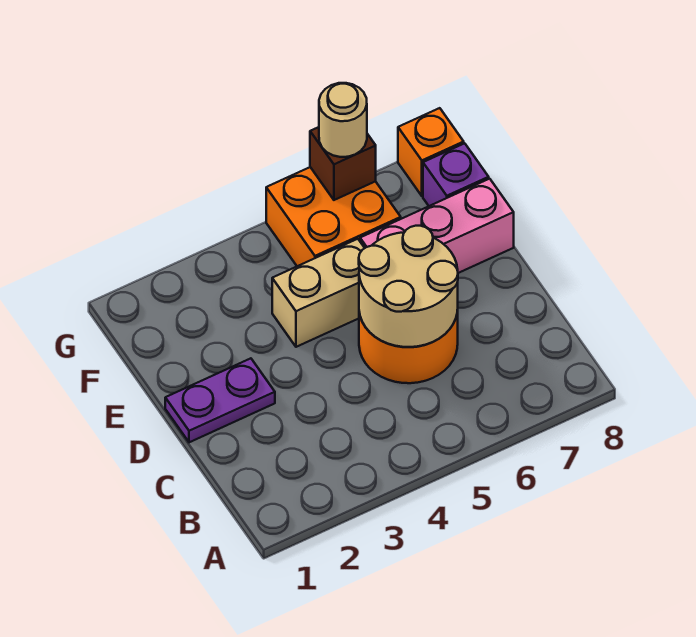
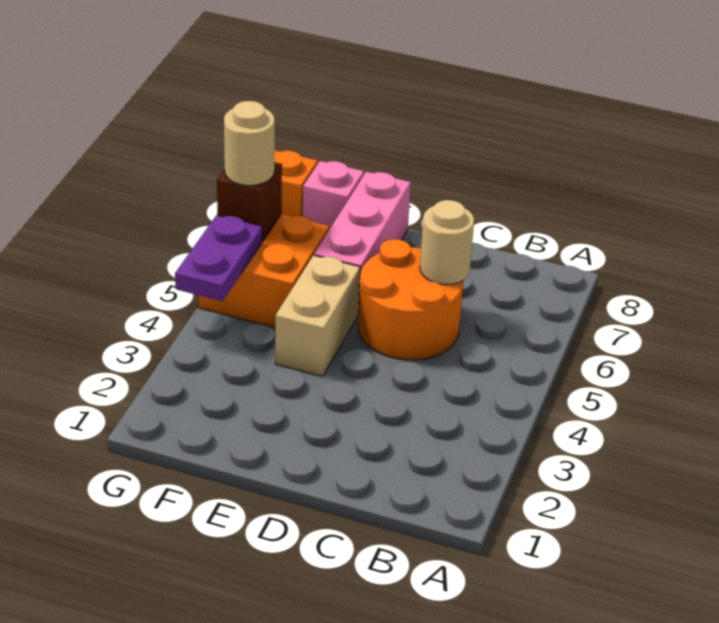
tan round brick C5:D6 level 2 -> tan round brick C6 level 2
purple plate D1:D2 level 1 -> purple plate G4:G5 level 2
purple brick F8 level 1 -> pink brick F8 level 1

